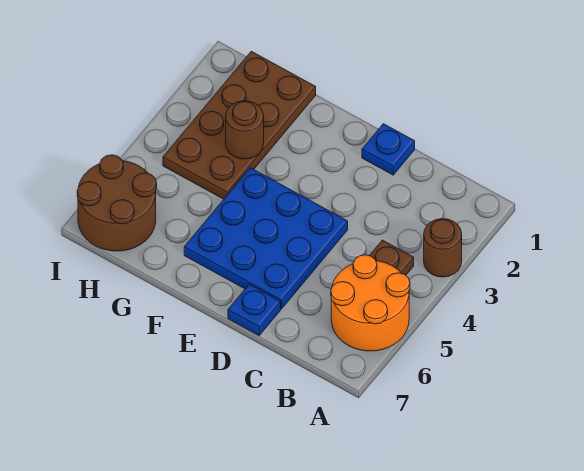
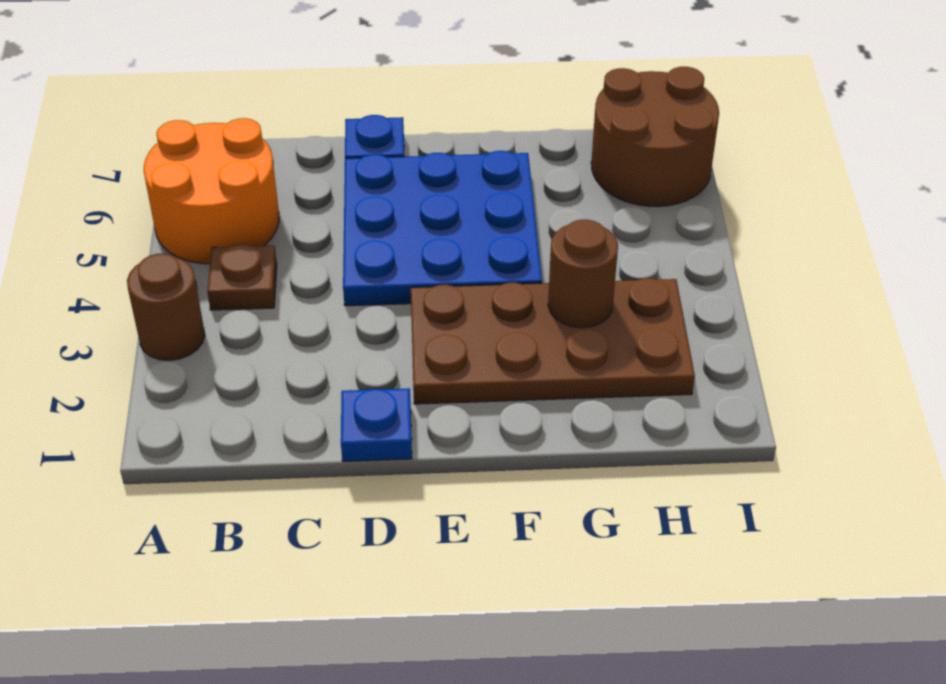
brown plate G1:H4 level 1 -> brown plate E2:H3 level 1

